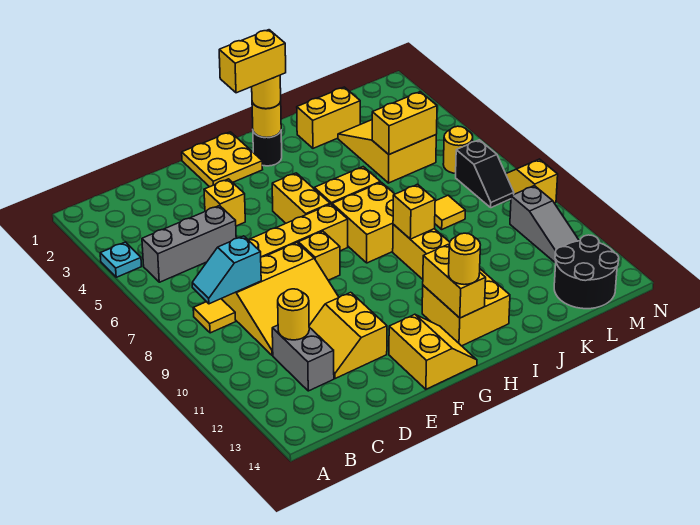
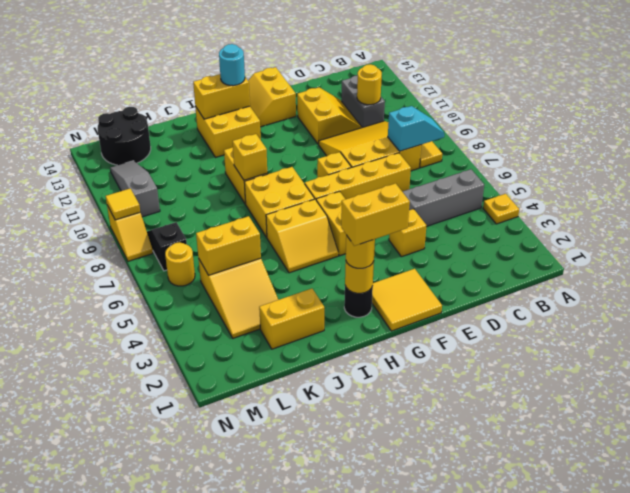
cyan plate A4 level 1 -> yellow plate A4 level 1
yellow plate F1:G2 level 1 -> yellow tile F1:G2 level 1
yellow brick H12:H13 level 2 -> yellow brick H13:I13 level 2
yellow round brick H13 level 3 -> cyan round brick H13 level 3
yellow tile K8 level 1 -> yellow tile N9 level 2

